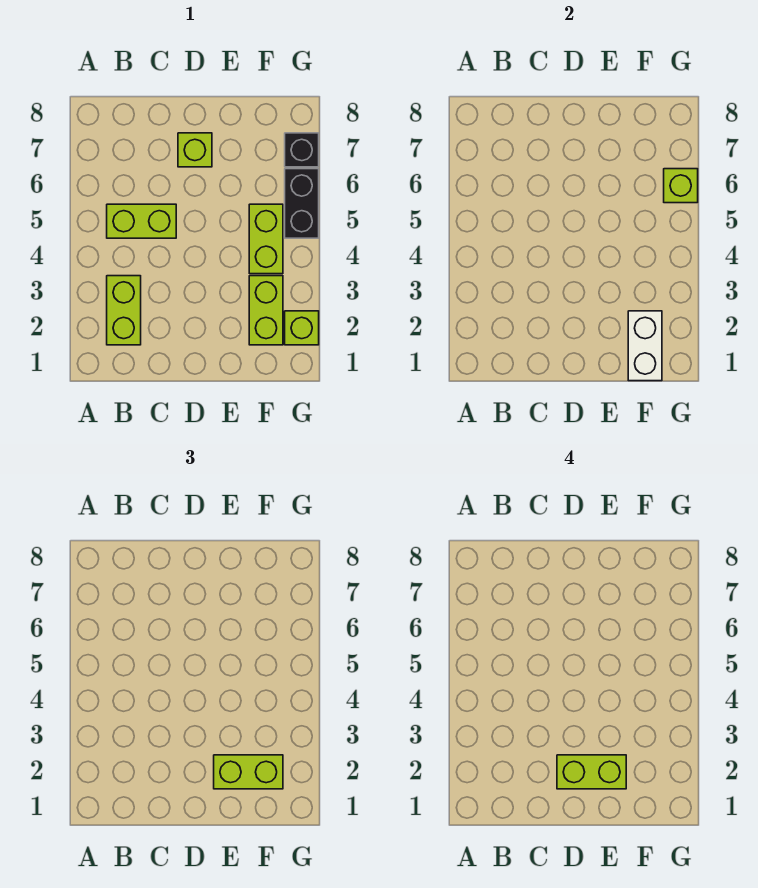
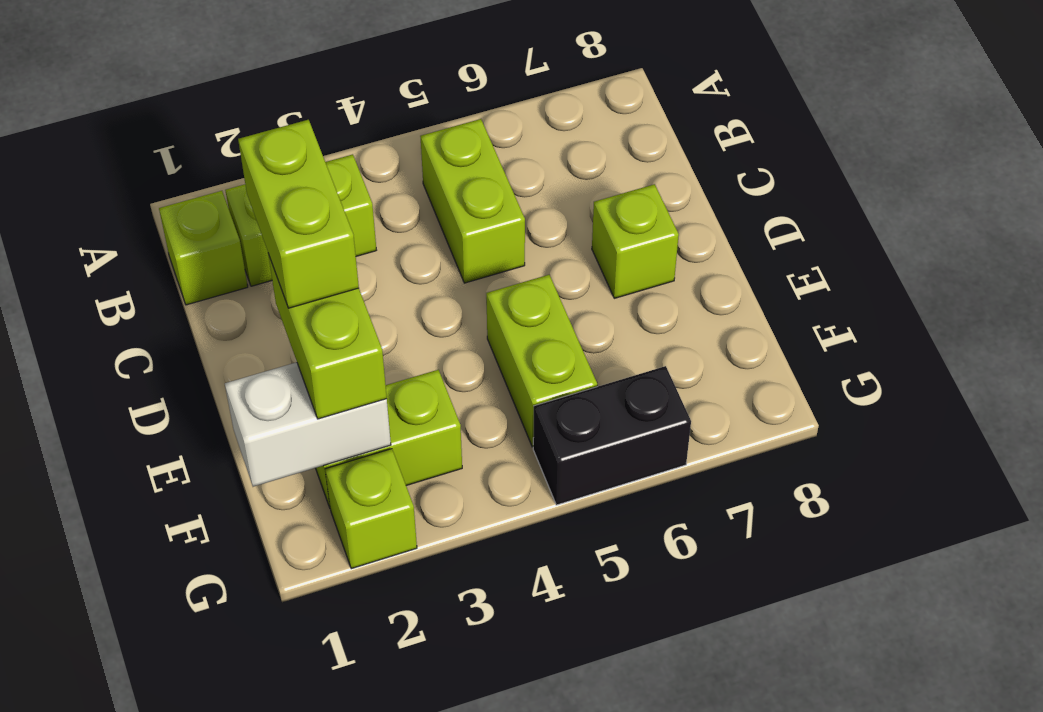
lime brick F4:F5 level 1 -> lime brick E5:F5 level 1
lime brick G6 level 2 -> lime brick B1 level 1
black brick G7 level 1 -> none

